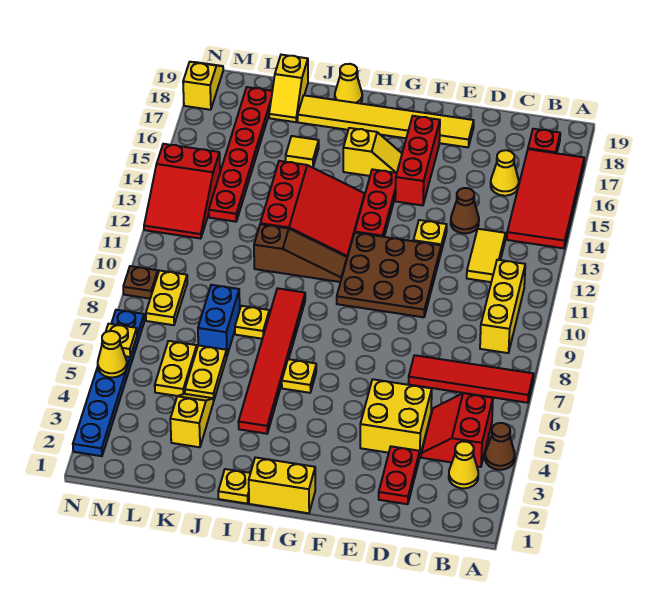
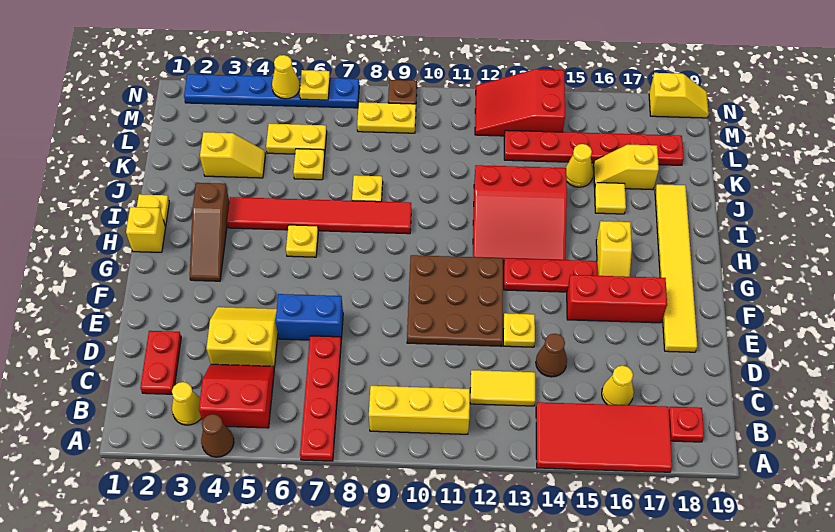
red tile A7:D7 level 1 -> red plate A7:D7 level 1
red plate D2:D3 level 1 -> red plate C2:D2 level 1
yellow brick D4:E5 level 1 -> yellow slope D4:E5 level 1 top D
yellow brick G1:H1 level 1 -> yellow brick H1 level 1
brown slope H11:J11 level 1 top J -> brown slope G3:I3 level 1 top I
yellow cone I19 level 1 -> yellow cone K15 level 1
yellow plate K5:K6 level 1 -> yellow plate K6 level 1
blue brick K7:K8 level 1 -> blue brick E6:E7 level 1
yellow slope K18:K19 level 1 top 19 -> yellow slope K16:K17 level 1 top 17

